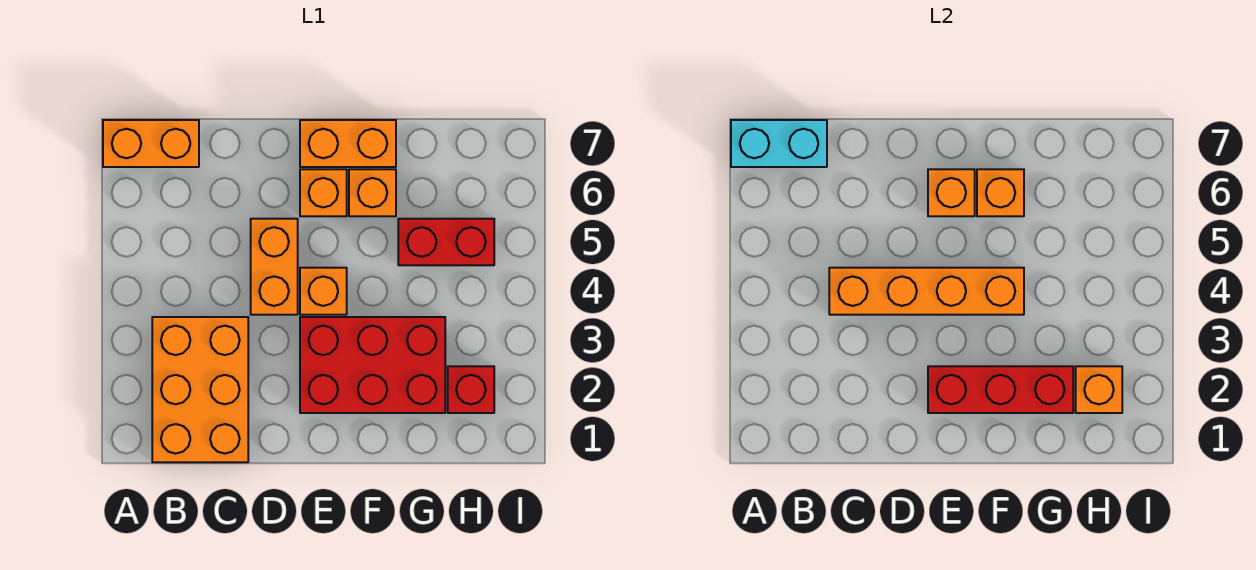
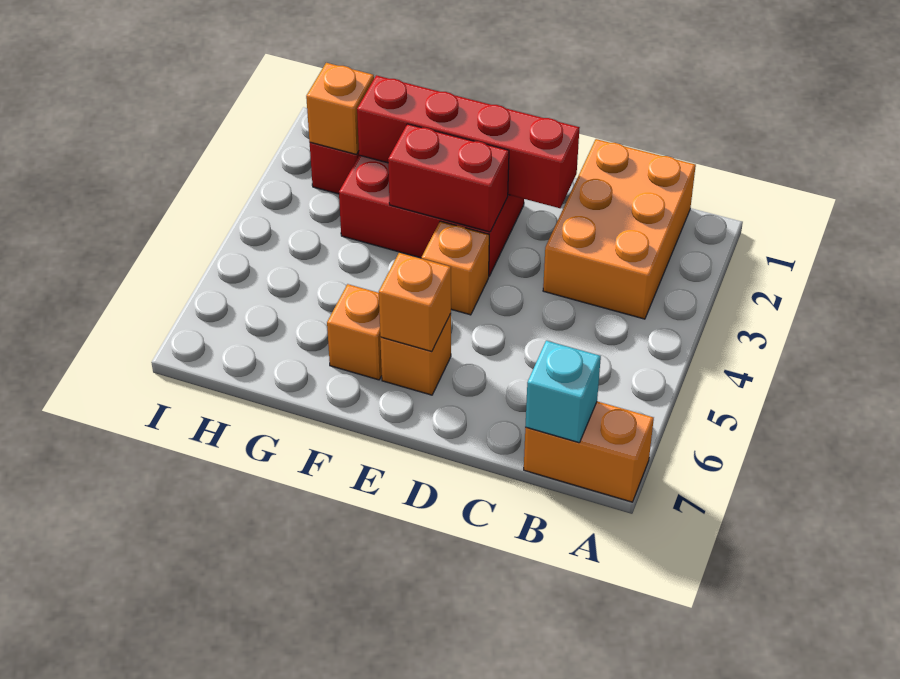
cyan brick A7:B7 level 2 -> cyan brick B7 level 2
orange brick C4:F4 level 2 -> none
orange brick D4:D5 level 1 -> none
red brick E2:G2 level 2 -> red brick D2:G2 level 2
orange brick E7:F7 level 1 -> none
orange brick F6 level 2 -> none
red brick G5:H5 level 1 -> red brick E3:F3 level 2

